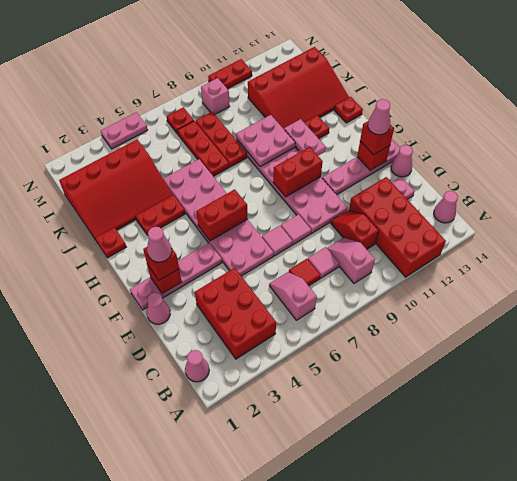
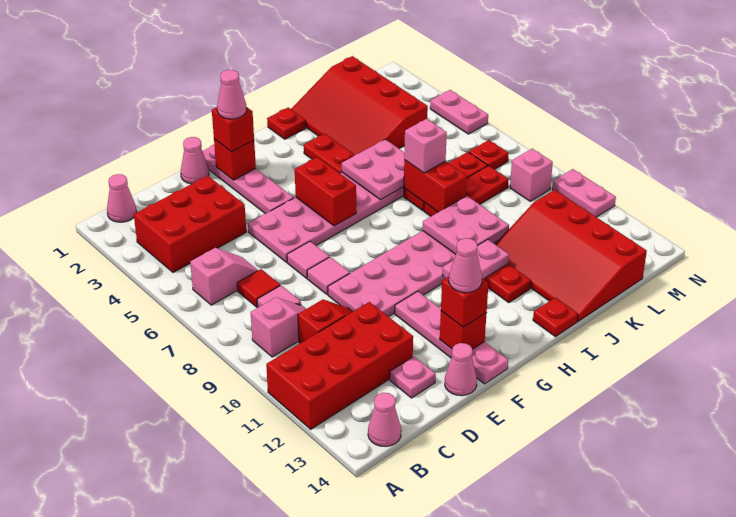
red brick G9:G10 level 2 -> red brick J7:J8 level 2
none -> pink plate I5:J6 level 2
none -> pink brick J7 level 3
red plate N10:N11 level 1 -> pink plate N10:N11 level 1

